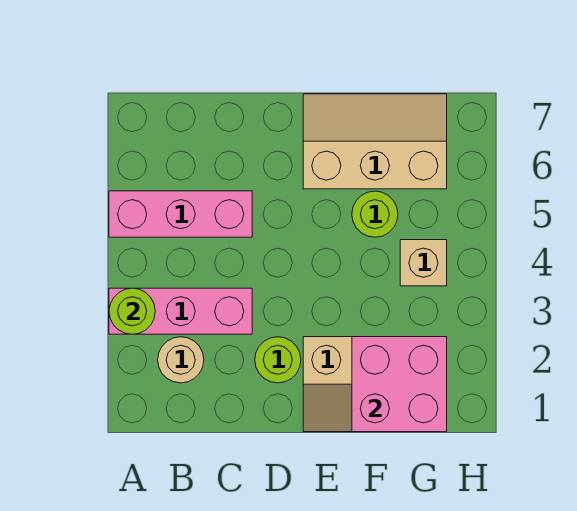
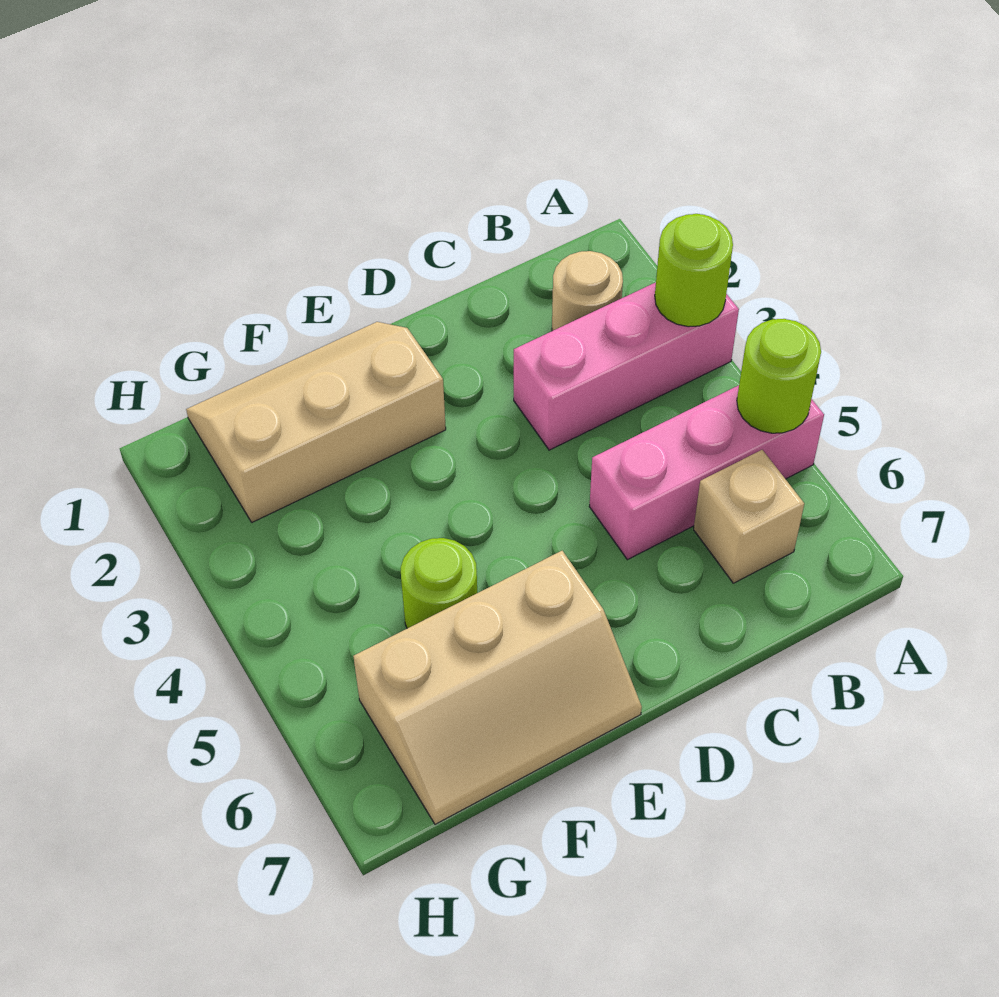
lime round brick D2 level 1 -> lime round brick A5 level 2
pink brick F1:G2 level 2 -> none
tan brick G4 level 1 -> tan brick B6 level 1

